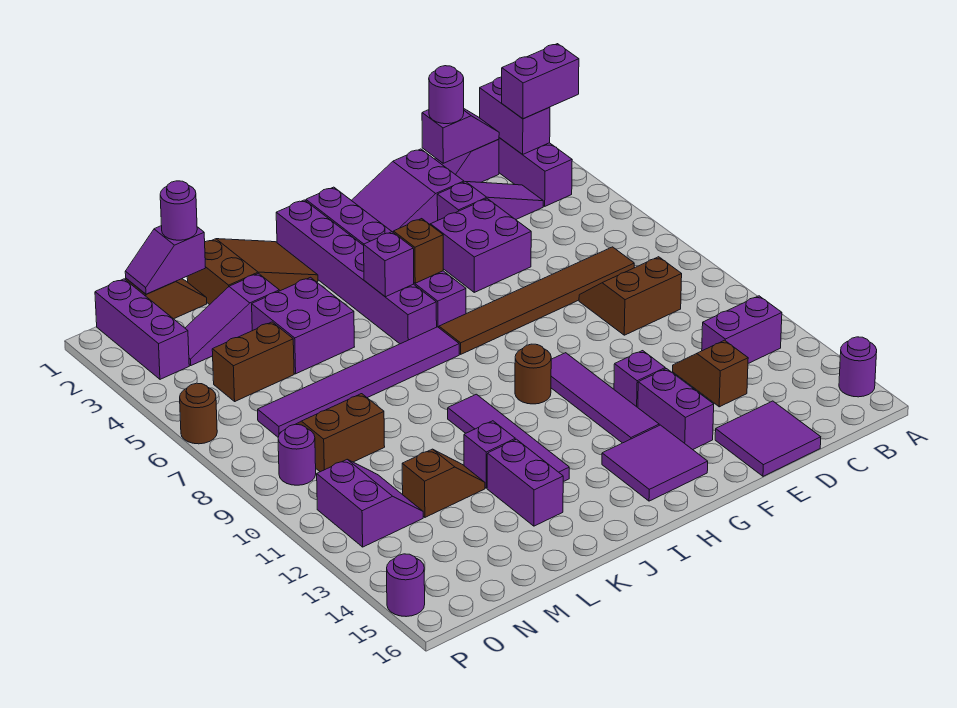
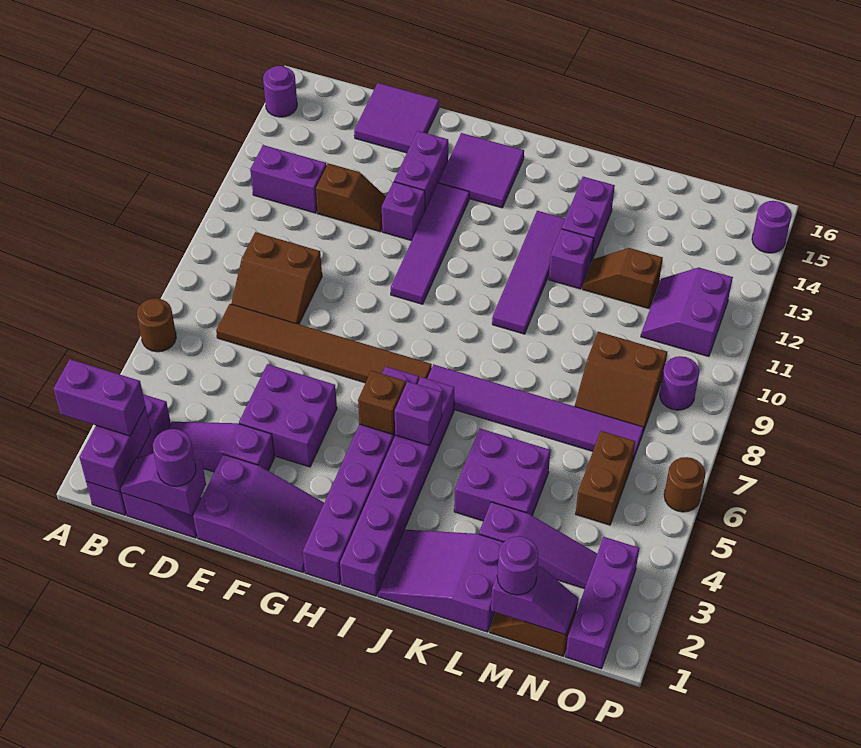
brown slope D12:D13 level 1 top 13 -> brown slope D12:E12 level 1 top D
brown round brick H10 level 1 -> brown round brick A6 level 1
brown slope J1:L2 level 1 top L -> purple slope J1:L2 level 1 top L
brown brick M5:N5 level 1 -> brown brick N5:N6 level 1

